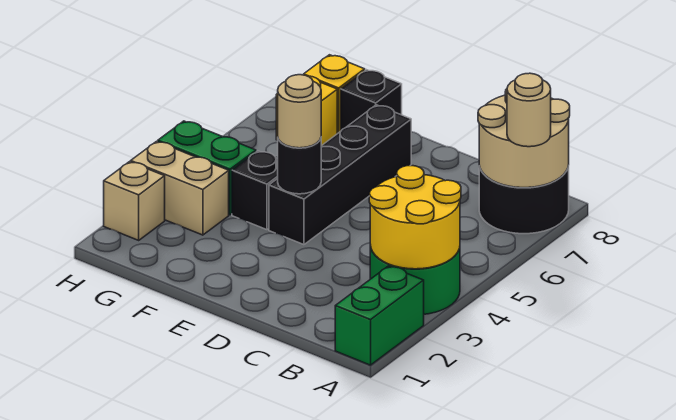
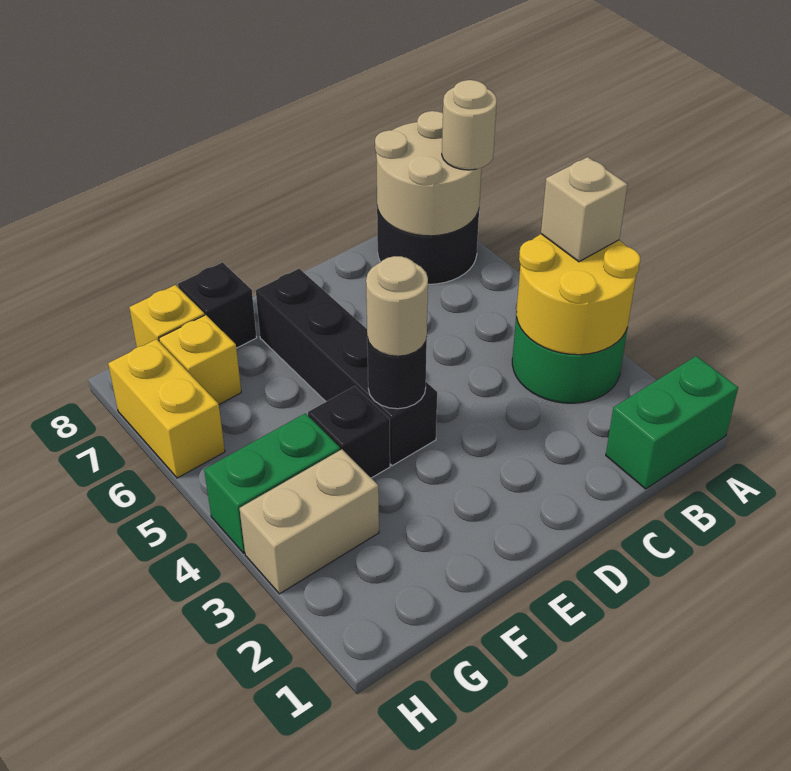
green brick A1:A2 level 1 -> green brick A1:B1 level 1
tan brick H2 level 1 -> tan brick A4 level 3
none -> yellow brick H6:H7 level 1

